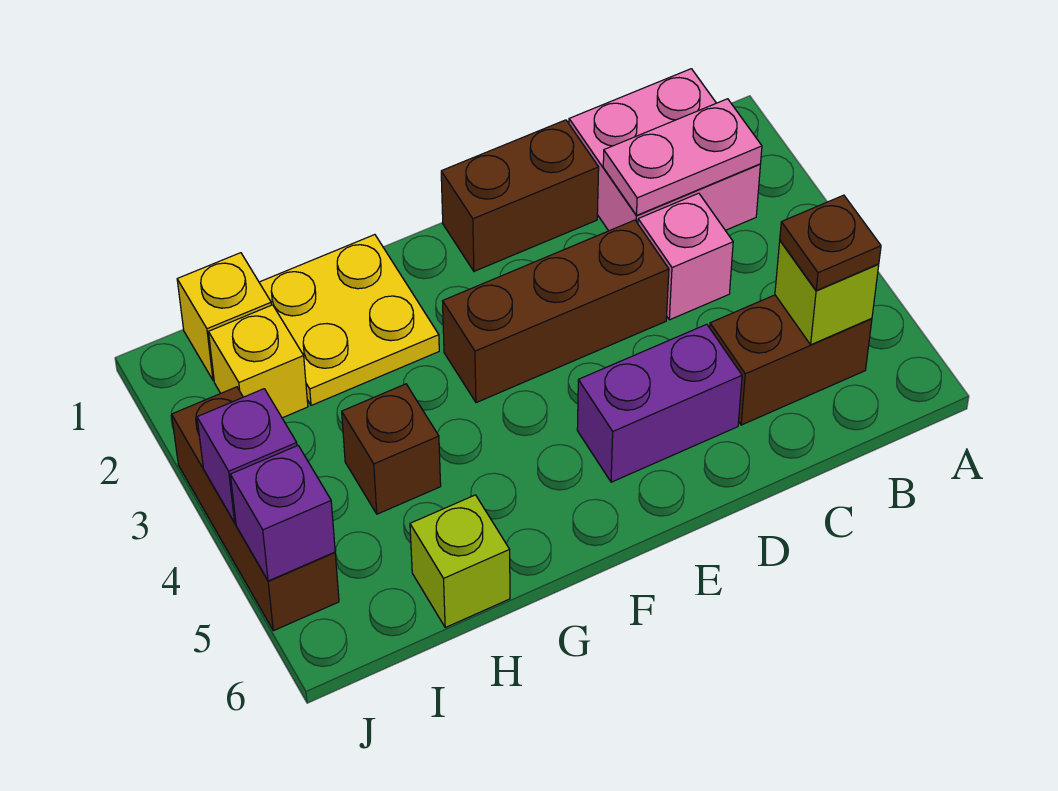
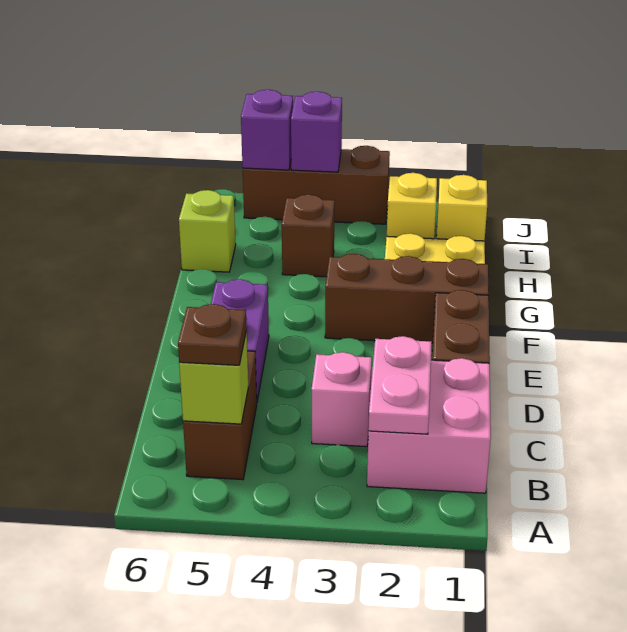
brown brick D3:F3 level 1 -> brown brick F1:F3 level 1

